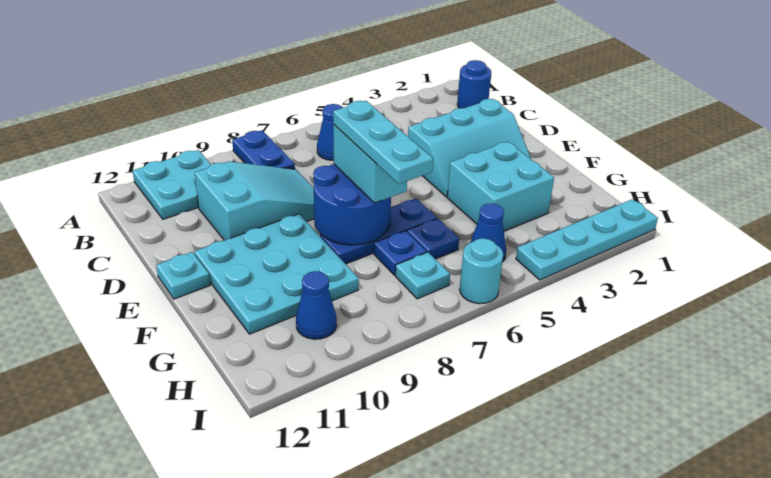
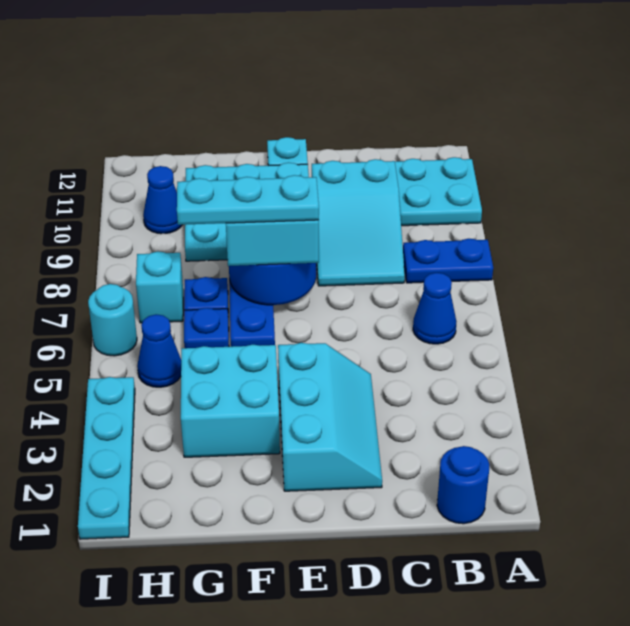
cyan slope D2:E4 level 1 top D -> cyan slope D2:E4 level 1 top E
cyan plate H7 level 1 -> cyan brick H7 level 1

